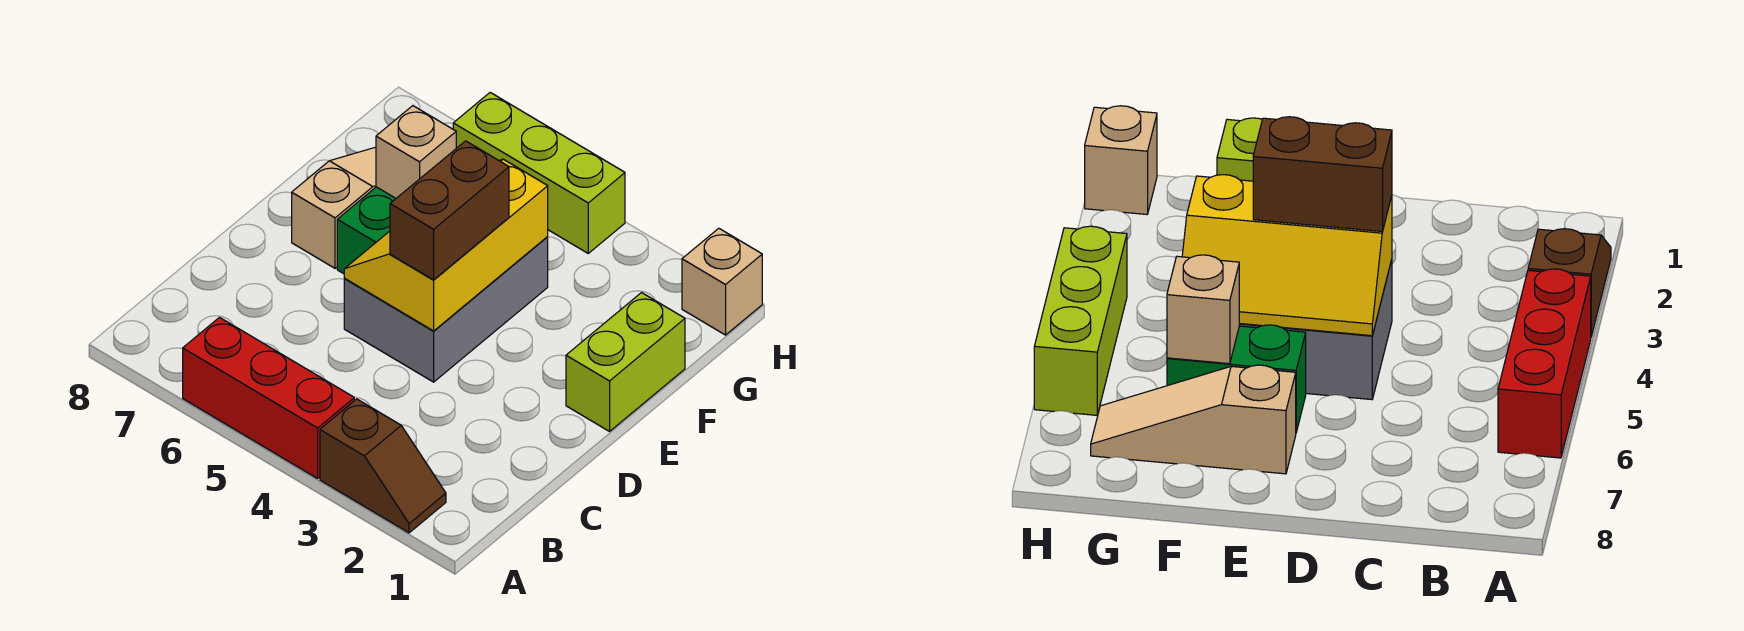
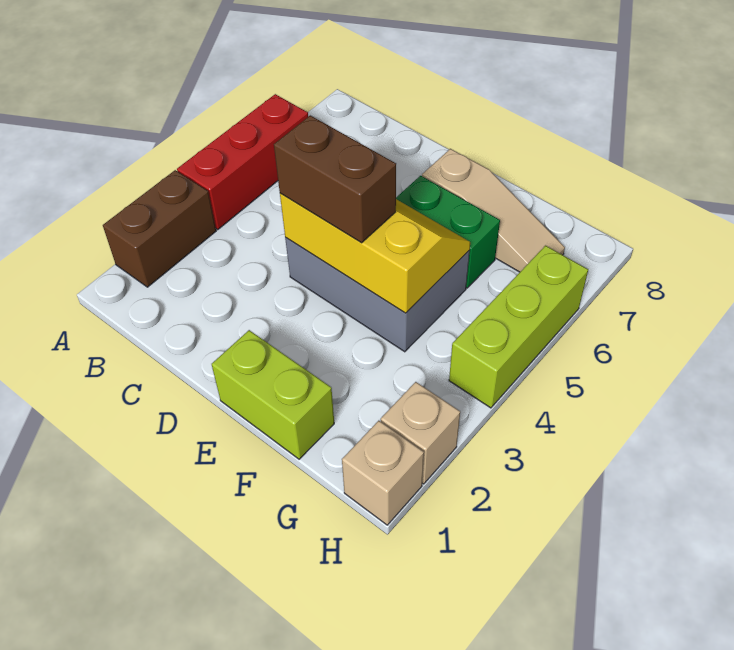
brown slope A2:A3 level 1 top 3 -> brown brick A2:A3 level 1
tan brick F6 level 2 -> tan brick H2 level 1

